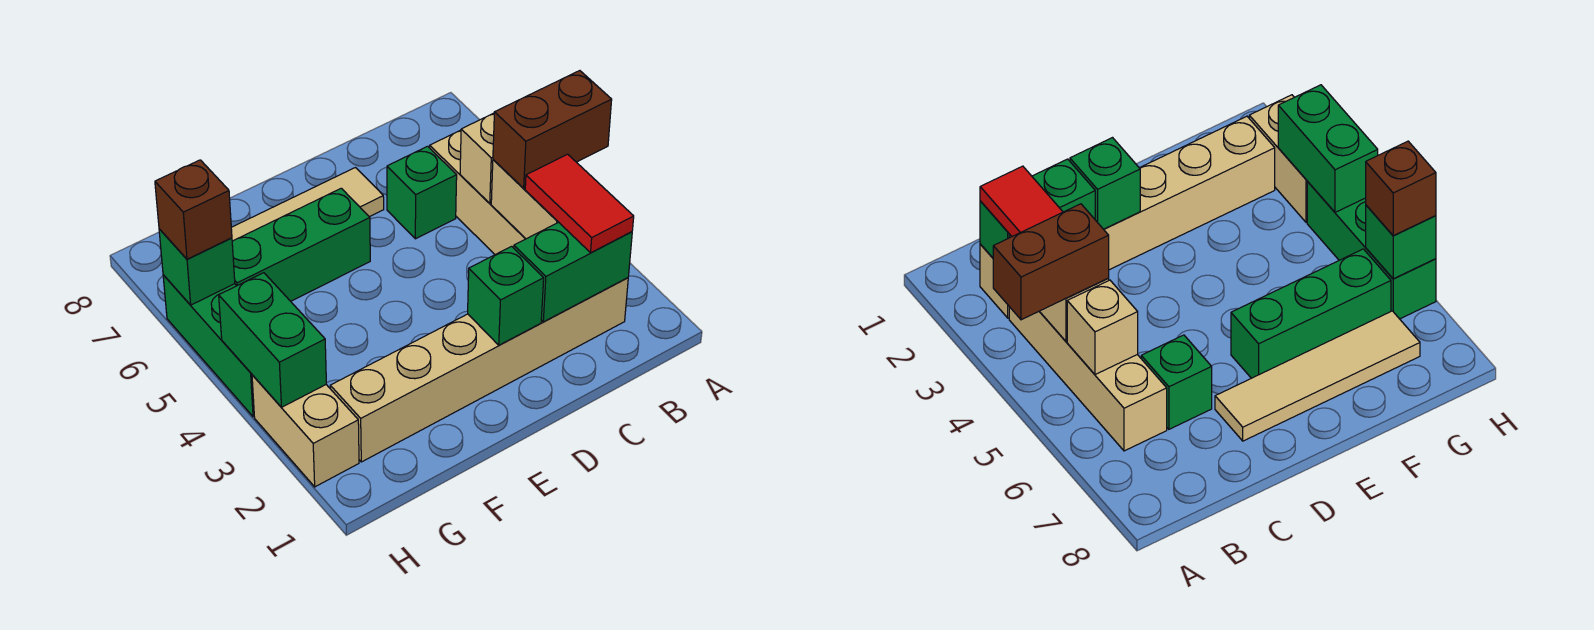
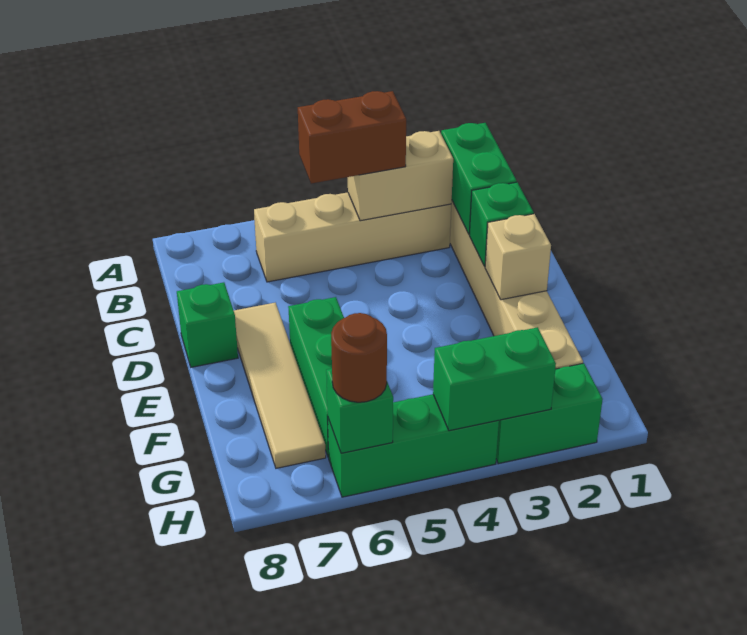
brown brick A4:B4 level 3 -> brown brick B4:B5 level 3
red tile B2:B3 level 3 -> none
tan brick B5 level 2 -> tan brick E2 level 2
green brick C6 level 1 -> green brick D8 level 1
tan brick H2:H3 level 1 -> green brick H2:H3 level 1
brown brick H6 level 3 -> brown round brick H6 level 3

